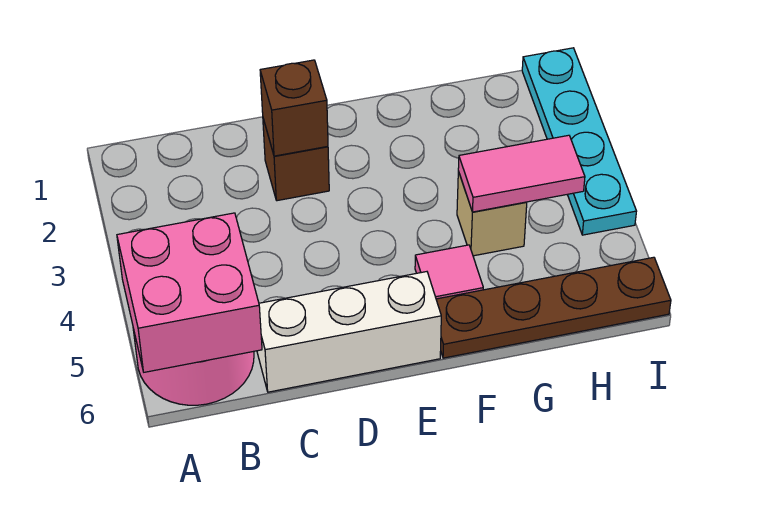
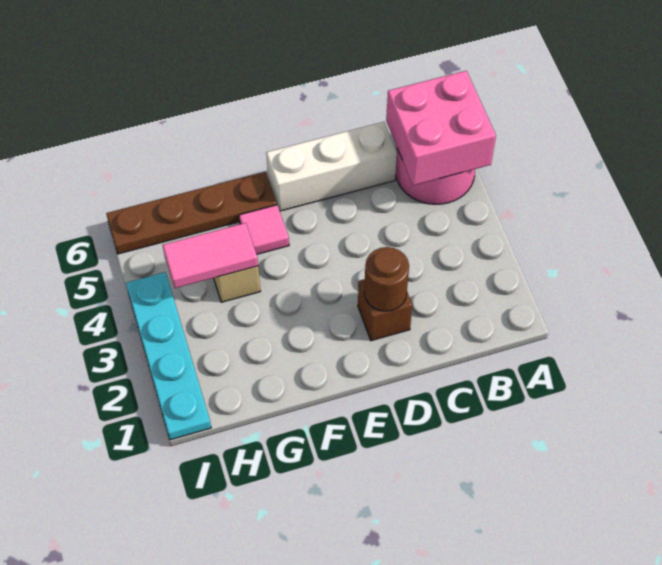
brown brick D2 level 2 -> brown round brick D2 level 2

